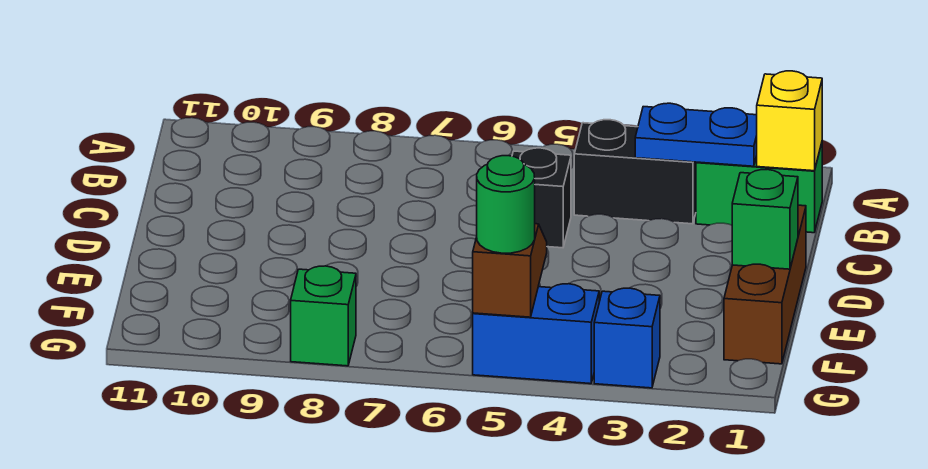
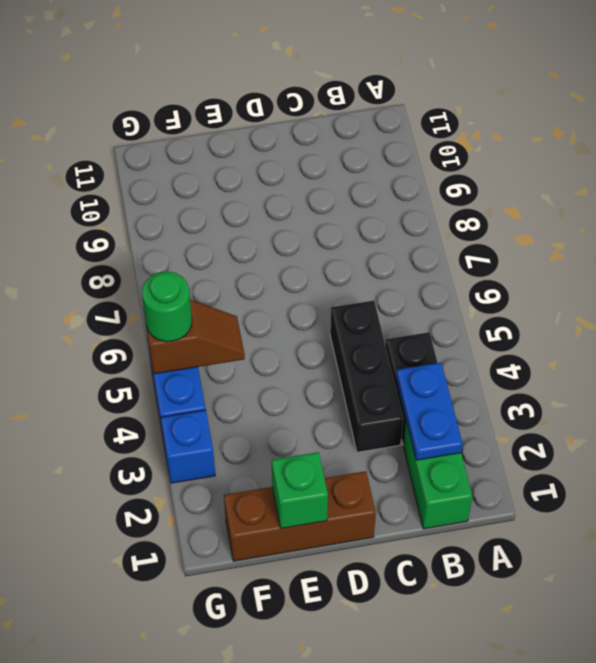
yellow brick B1 level 2 -> none
black brick C5 level 1 -> black brick C3:C5 level 1
green brick G8 level 1 -> none

